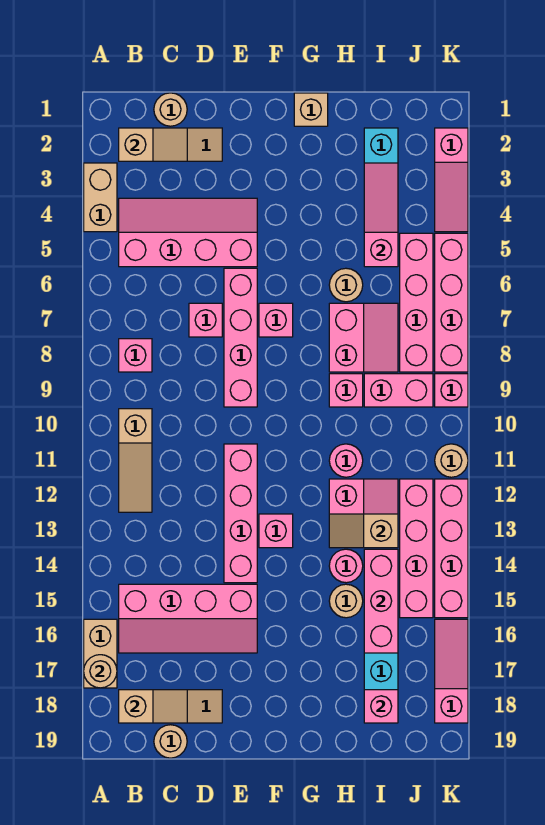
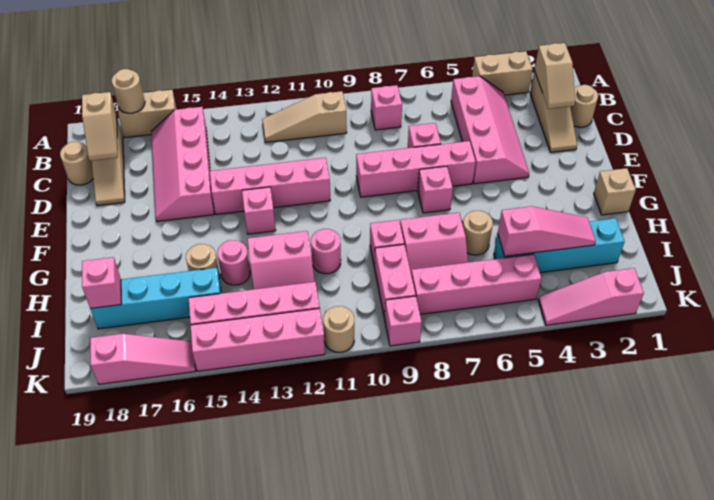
tan slope H13:I13 level 2 top I -> none
pink brick I14:I16 level 2 -> none
pink brick K5:K8 level 1 -> none

